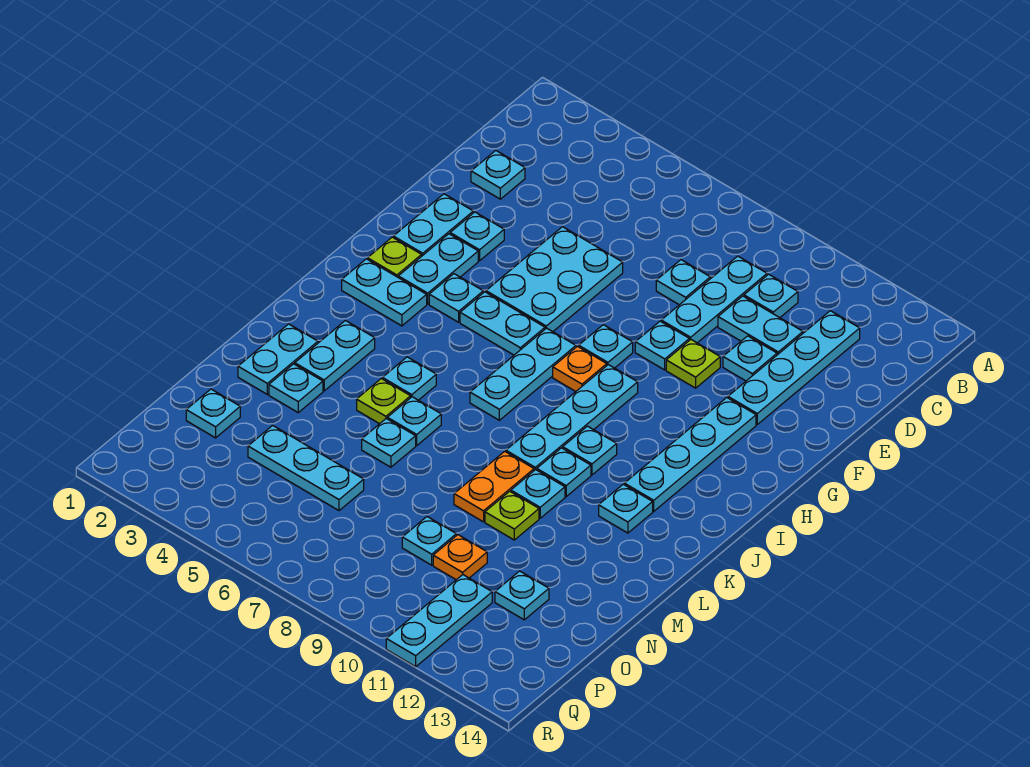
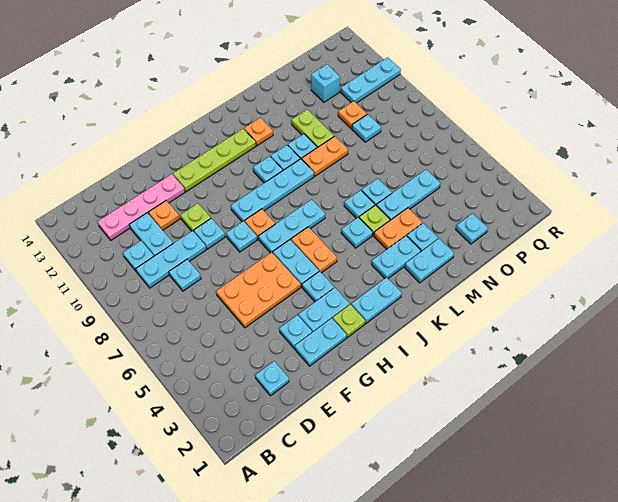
cyan plate C12:F12 level 1 -> pink plate C12:F12 level 1
cyan plate E5:G6 level 1 -> orange plate E5:G6 level 1
cyan plate E11 level 1 -> orange plate E11 level 1
cyan plate G12:J12 level 1 -> lime plate G12:J12 level 1
cyan plate I2:I3 level 1 -> cyan plate I2:J2 level 1
none -> orange plate I5:I6 level 1
cyan plate K12 level 1 -> orange plate K12 level 1
none -> orange plate L4:M4 level 1
lime plate M10 level 1 -> lime plate M10:M11 level 1
cyan plate O4:O6 level 1 -> cyan plate M5:O5 level 1
cyan plate O12 level 1 -> cyan brick O12 level 1

